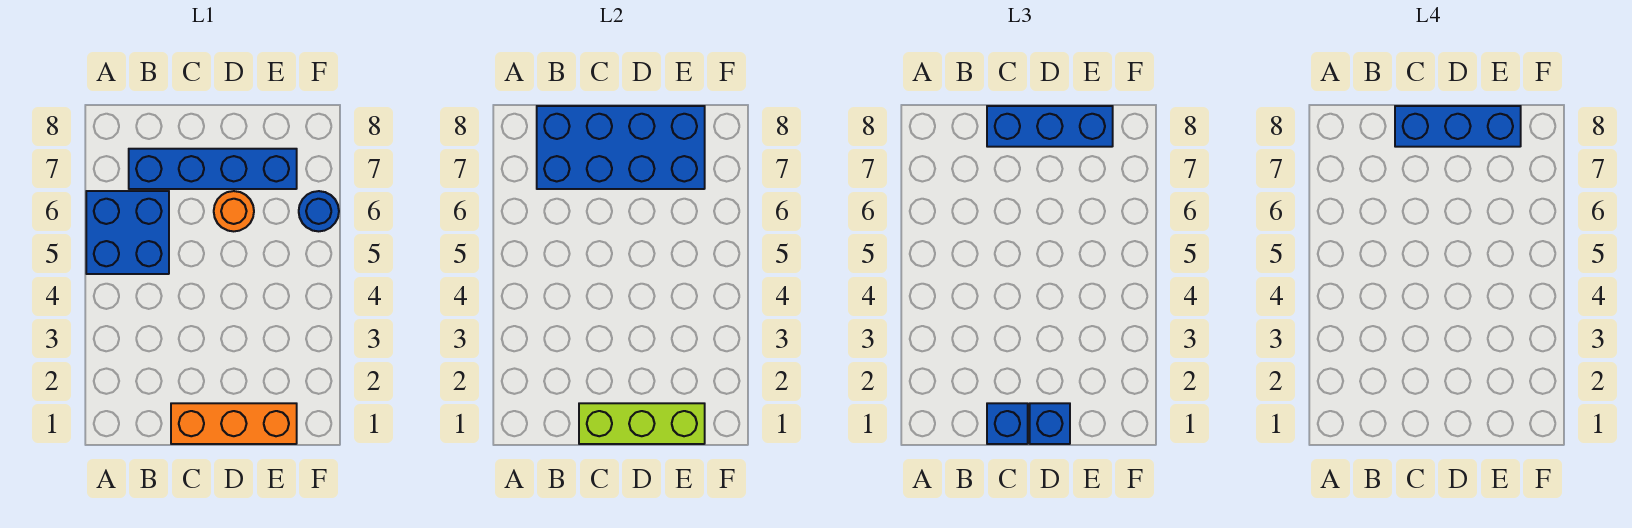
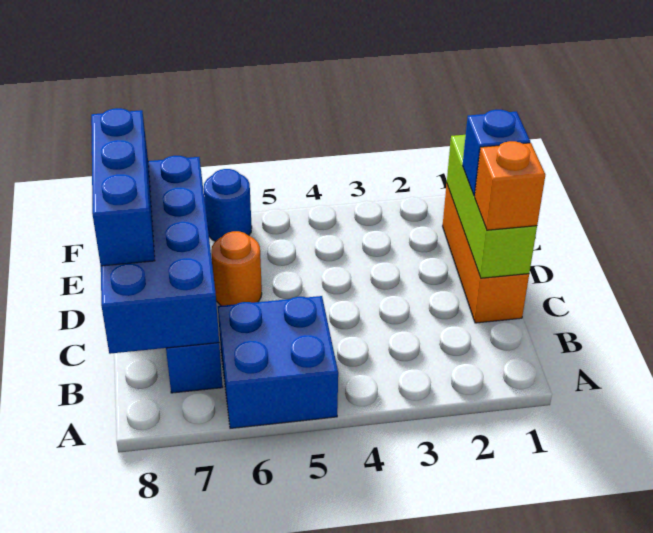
blue brick C1 level 3 -> orange brick C1 level 3
blue brick C8:E8 level 4 -> none

